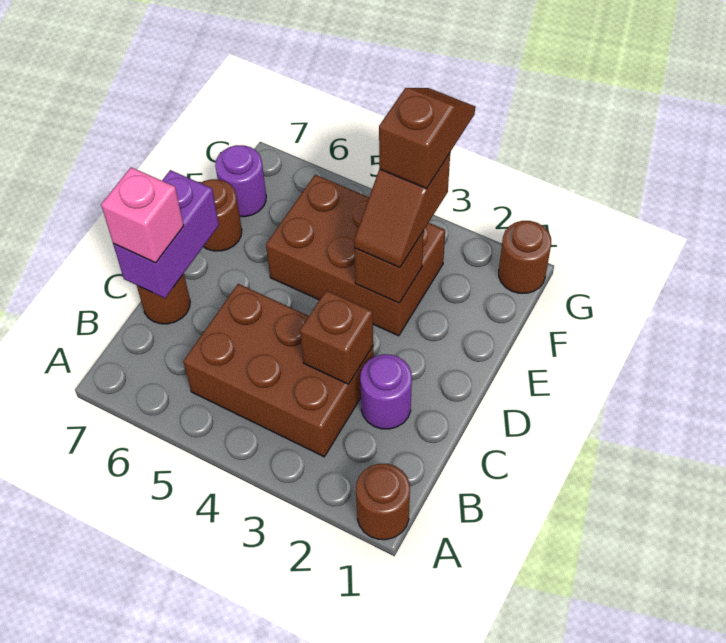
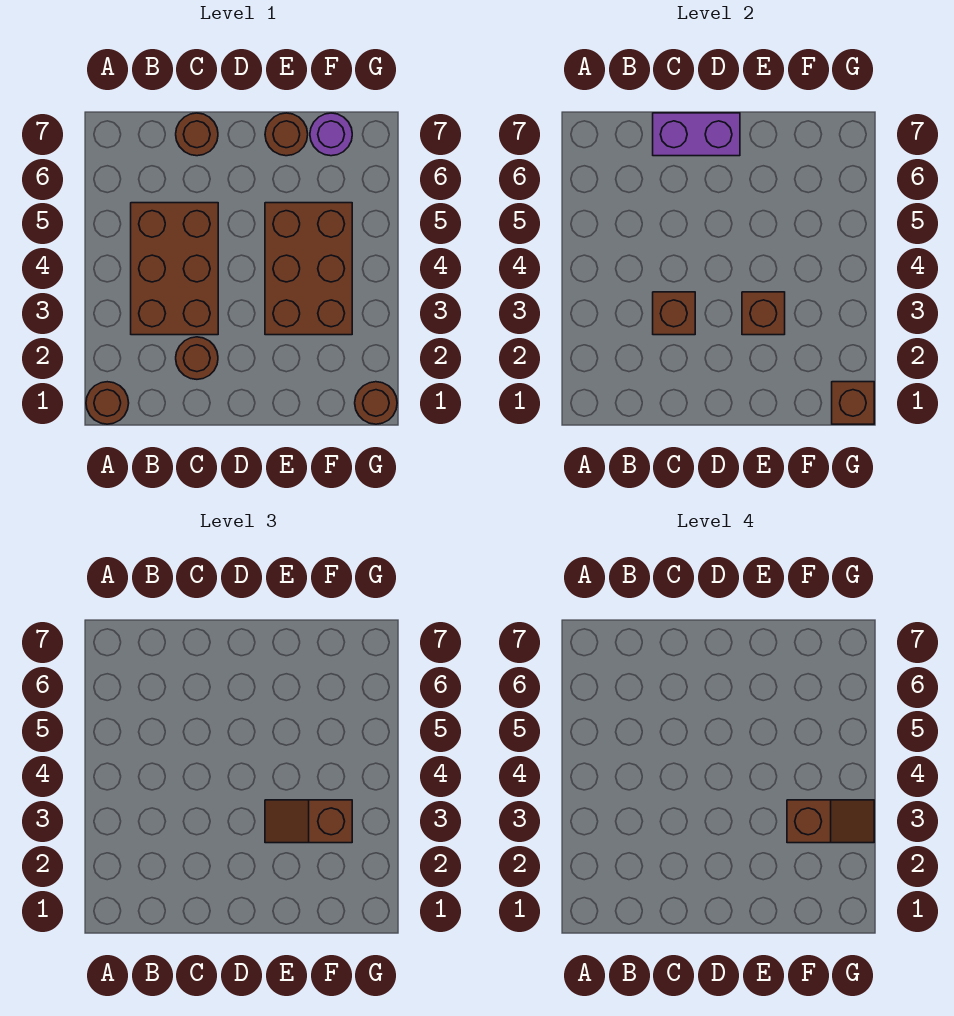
purple round brick C2 level 1 -> brown round brick C2 level 1
pink brick C7 level 3 -> none
none -> brown brick G1 level 2

